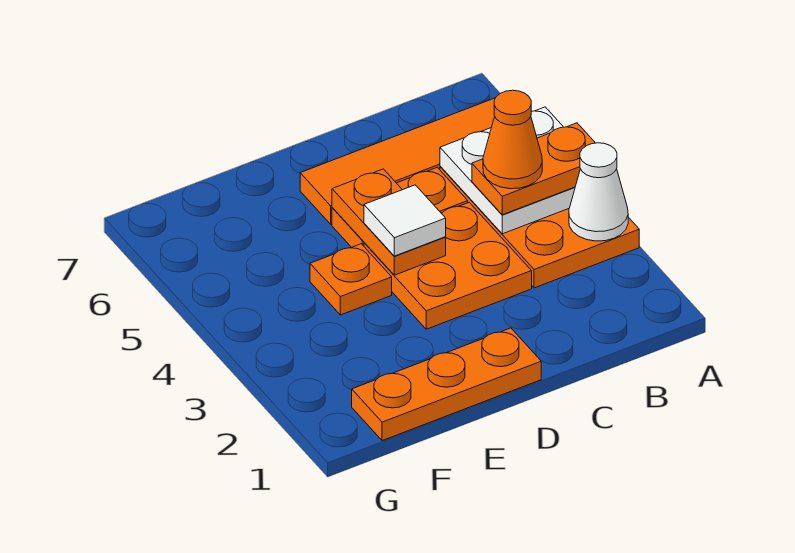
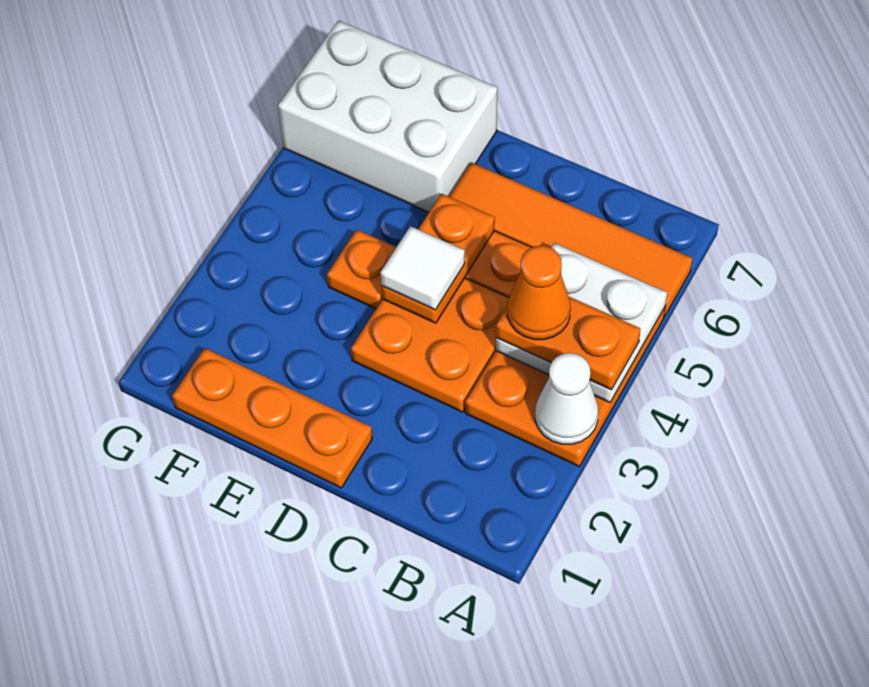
none -> white brick E6:G7 level 1

